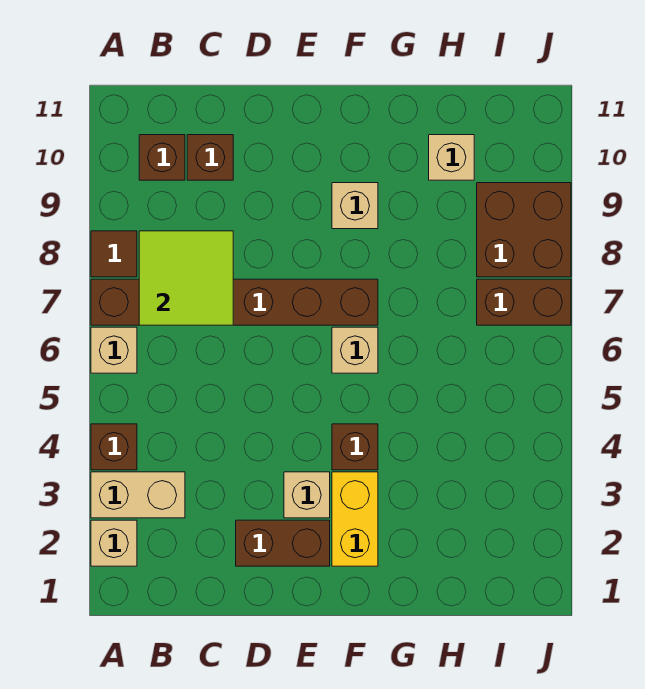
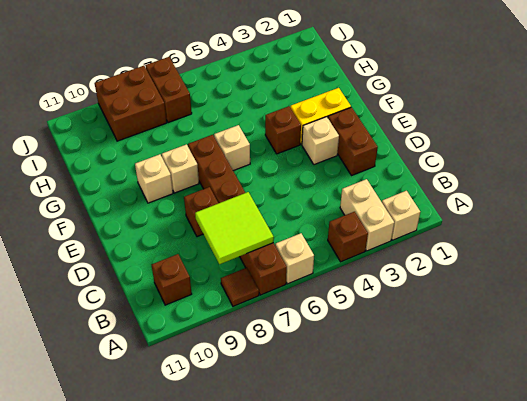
brown brick C10 level 1 -> brown brick D8 level 1
tan brick H10 level 1 -> tan brick F8 level 1

